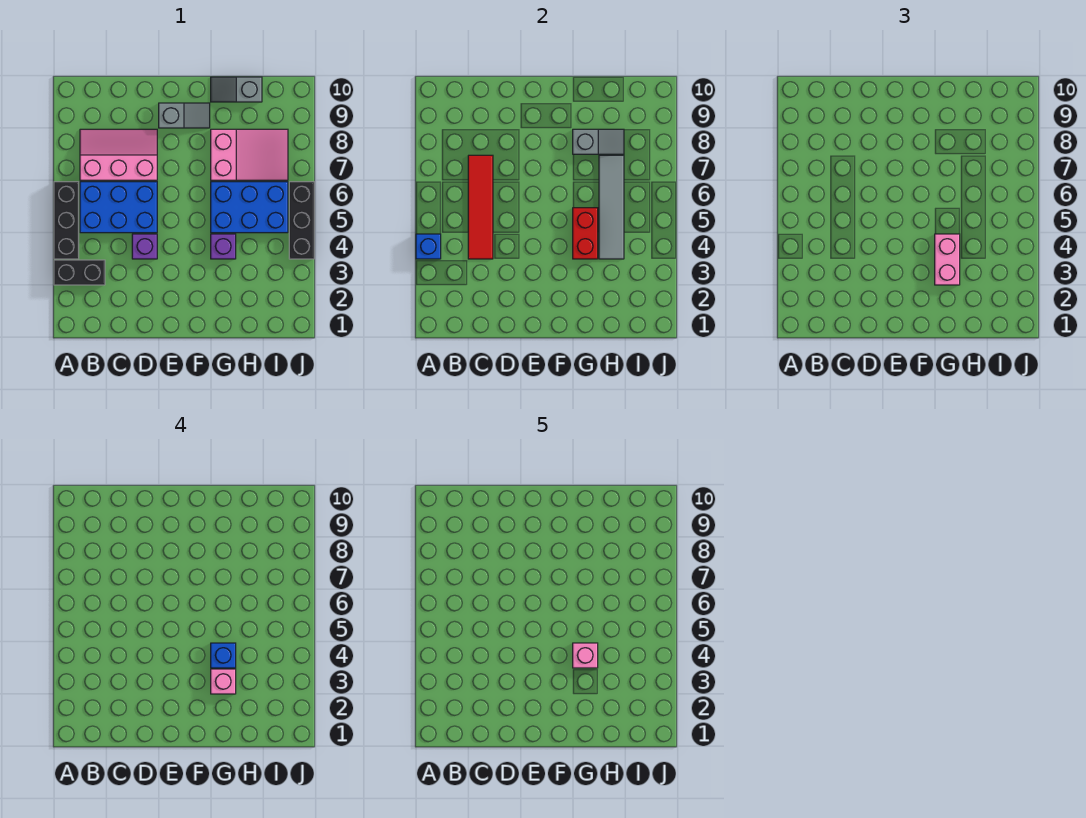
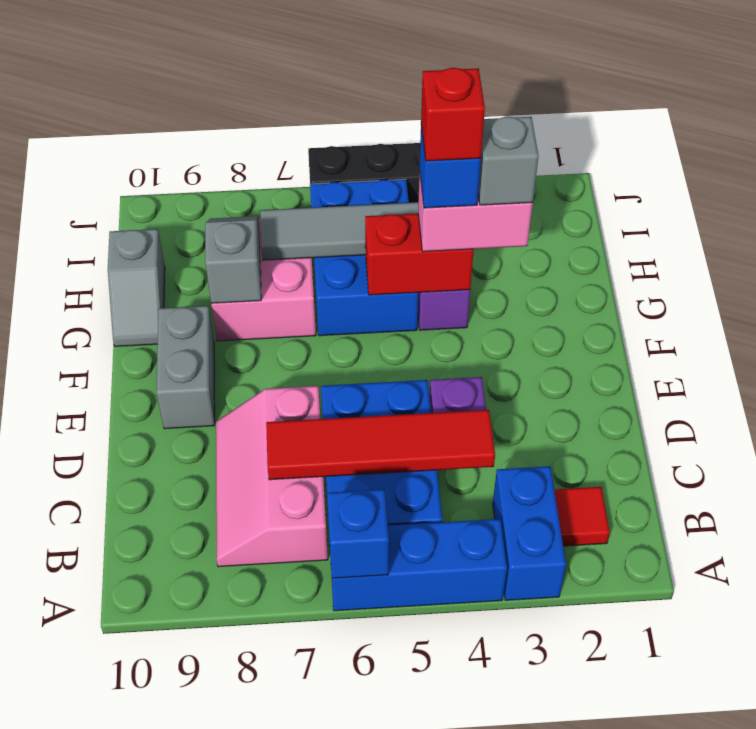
black brick A3:B3 level 1 -> blue brick A3:B3 level 1
black brick A4:A6 level 1 -> blue brick A4:A6 level 1
blue brick A4 level 2 -> blue brick A6 level 2
none -> red tile B2 level 1
grey slope E9:F9 level 1 top E -> grey brick E9:F9 level 1
pink brick G3 level 4 -> grey brick G3 level 4
pink brick G4 level 5 -> red brick G4 level 5

